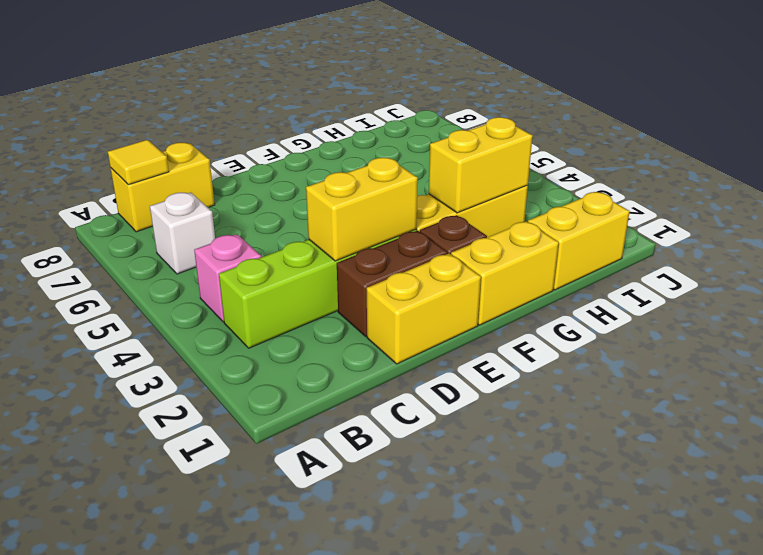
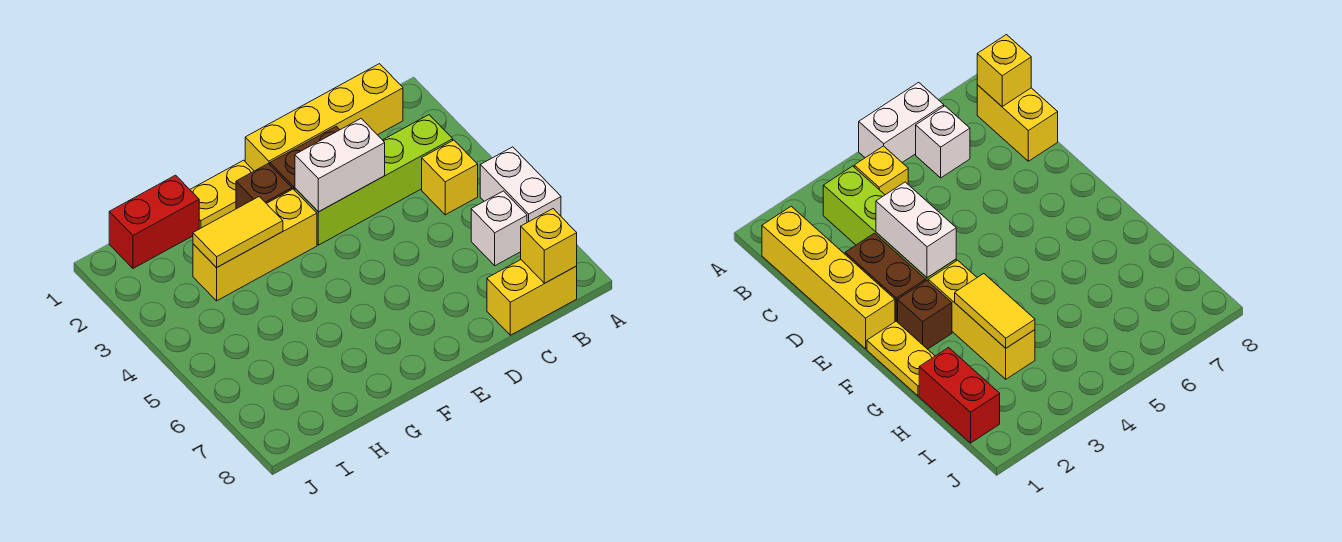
none -> white brick A5:A6 level 1
pink brick B4 level 1 -> yellow brick B4 level 1
yellow tile B8 level 2 -> yellow brick B8 level 2
yellow brick D1:E1 level 1 -> yellow brick B1:E1 level 1
yellow brick D3:E3 level 2 -> white brick D3:E3 level 2
yellow brick F1:G1 level 1 -> yellow plate F1:G1 level 1
yellow brick G3:H3 level 2 -> yellow tile G3:H3 level 2
yellow brick H1:I1 level 1 -> red brick H1:I1 level 1

